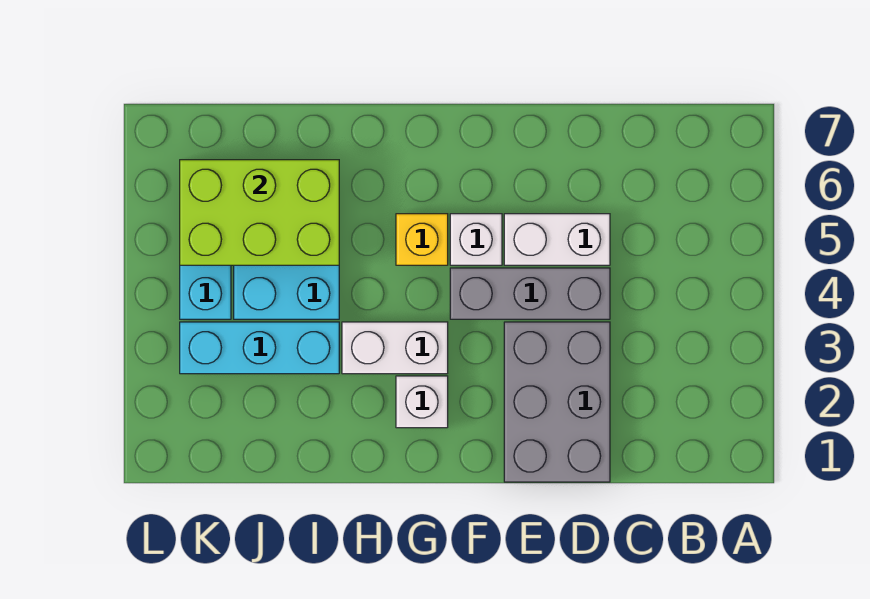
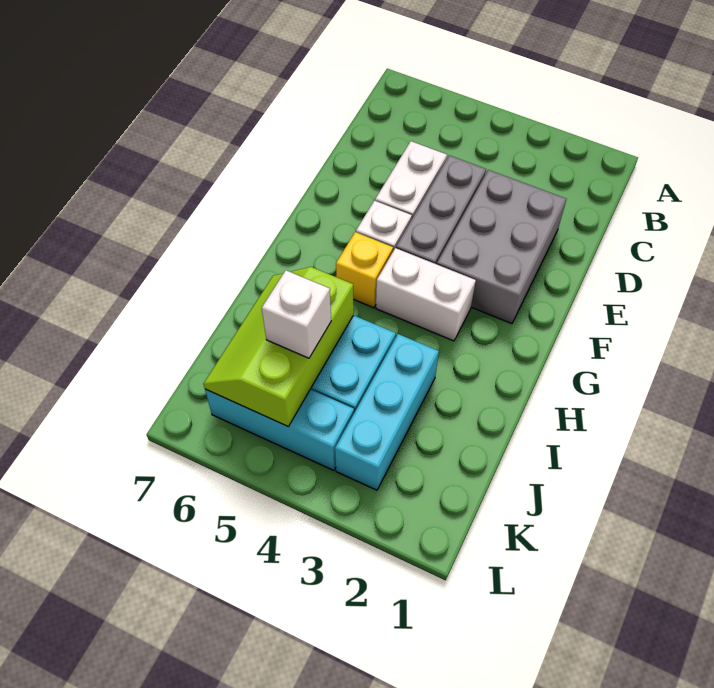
grey brick D1:E3 level 1 -> grey brick D2:F3 level 1
white brick G2 level 1 -> white brick J5 level 3
white brick G3:H3 level 1 -> white brick G3:G4 level 1
lime brick I5:K6 level 2 -> lime slope I5:K6 level 2 top 5

